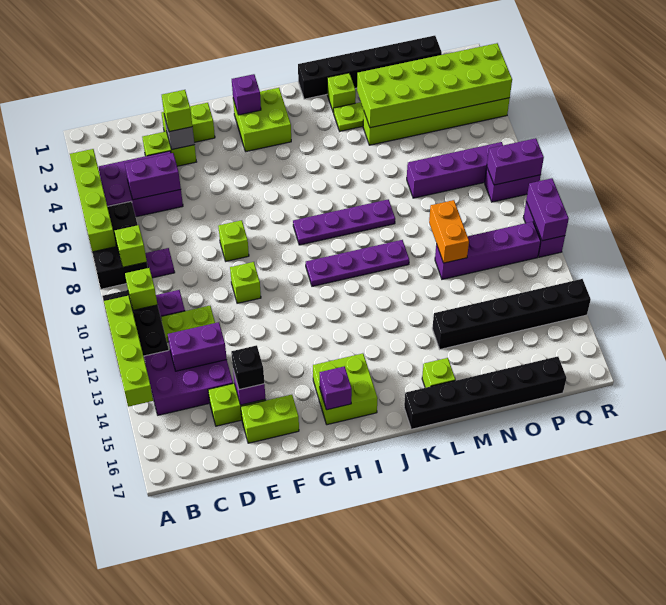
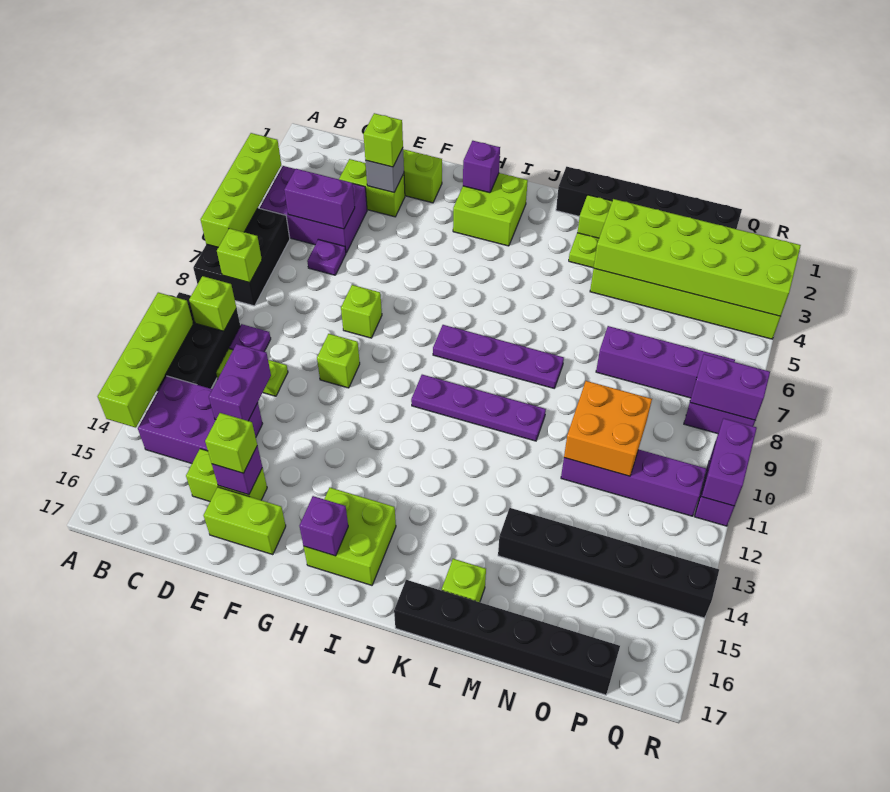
purple plate C8 level 1 -> purple plate D6 level 1
purple brick C13:D13 level 2 -> purple brick D12:D13 level 2
black brick E15 level 3 -> lime brick E15 level 3
orange brick N10:N11 level 2 -> orange brick N10:O11 level 2

